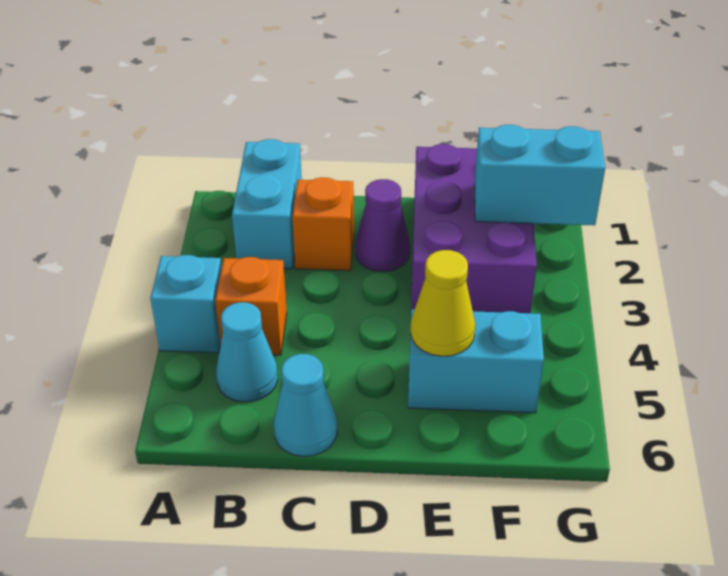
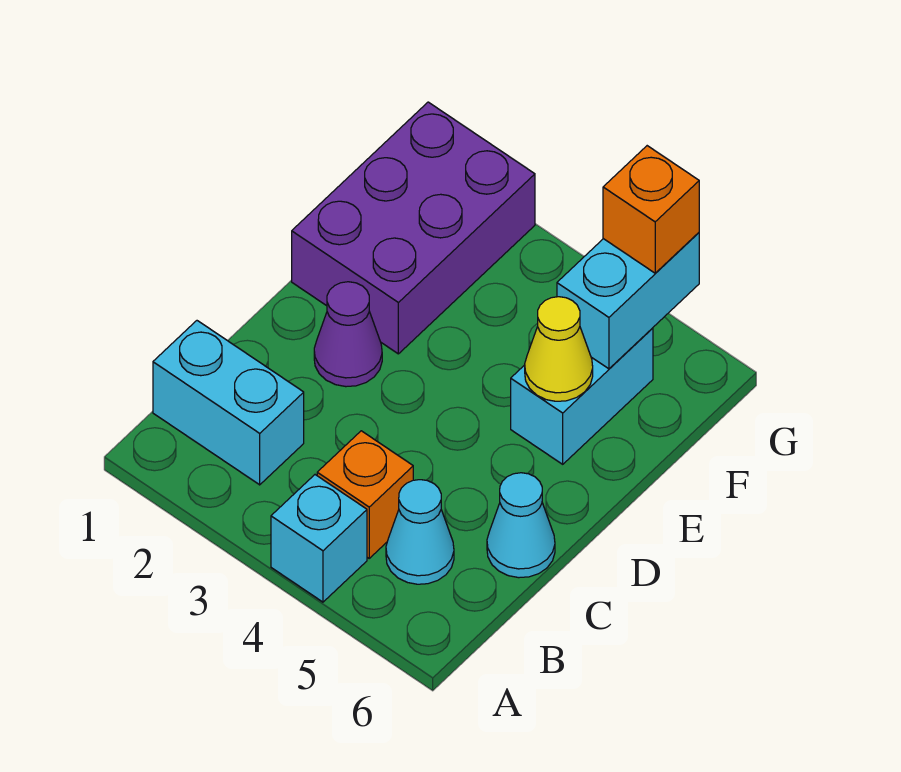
orange brick C2 level 1 -> orange brick G5 level 3
purple brick E1:F3 level 1 -> purple brick E1:G2 level 1
cyan brick F2:G2 level 2 -> cyan brick F5:G5 level 2

